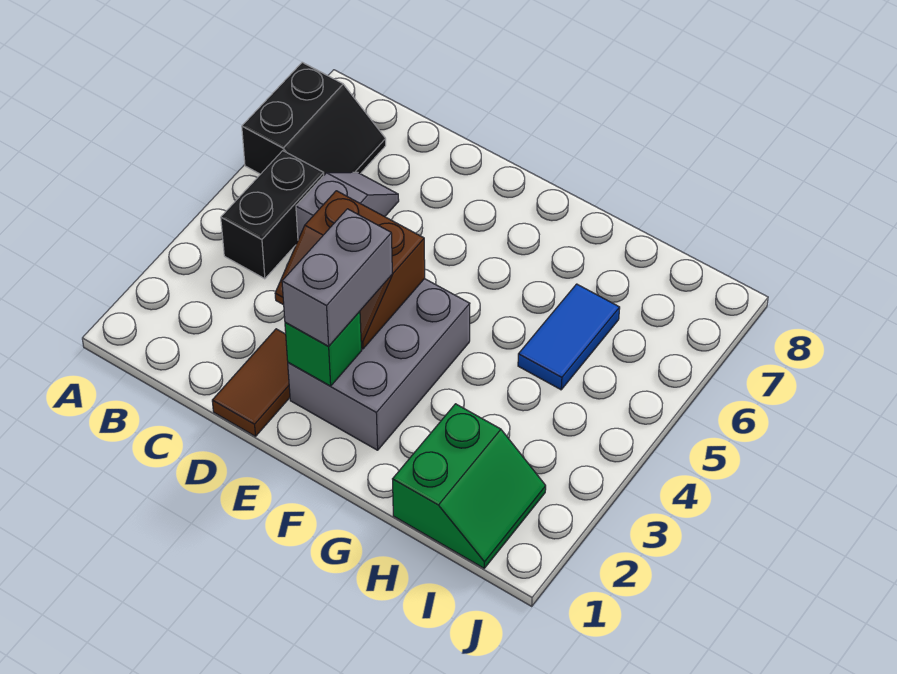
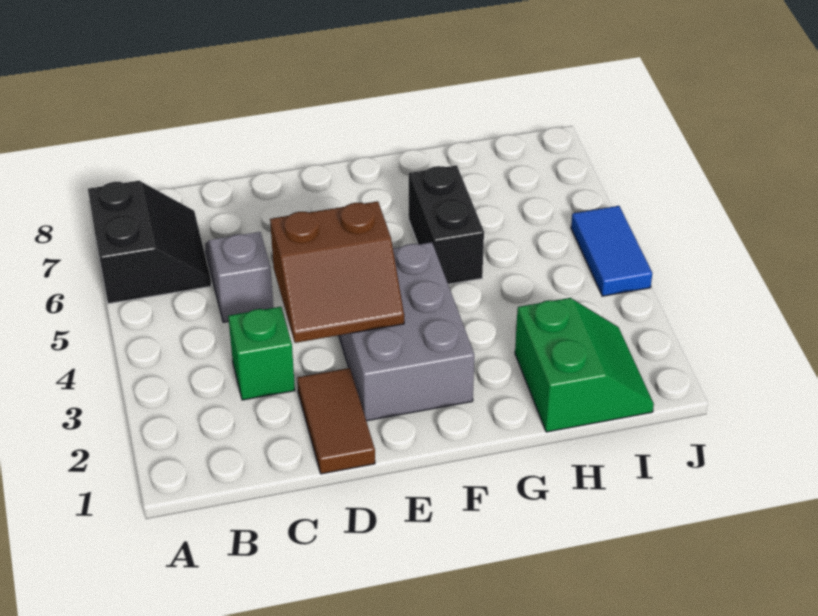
black brick B4:B5 level 1 -> black brick G5:G6 level 1
green brick E2 level 2 -> green brick C3 level 1
grey brick E2:E3 level 3 -> none
blue tile H5:H6 level 1 -> blue tile J4:J5 level 1

